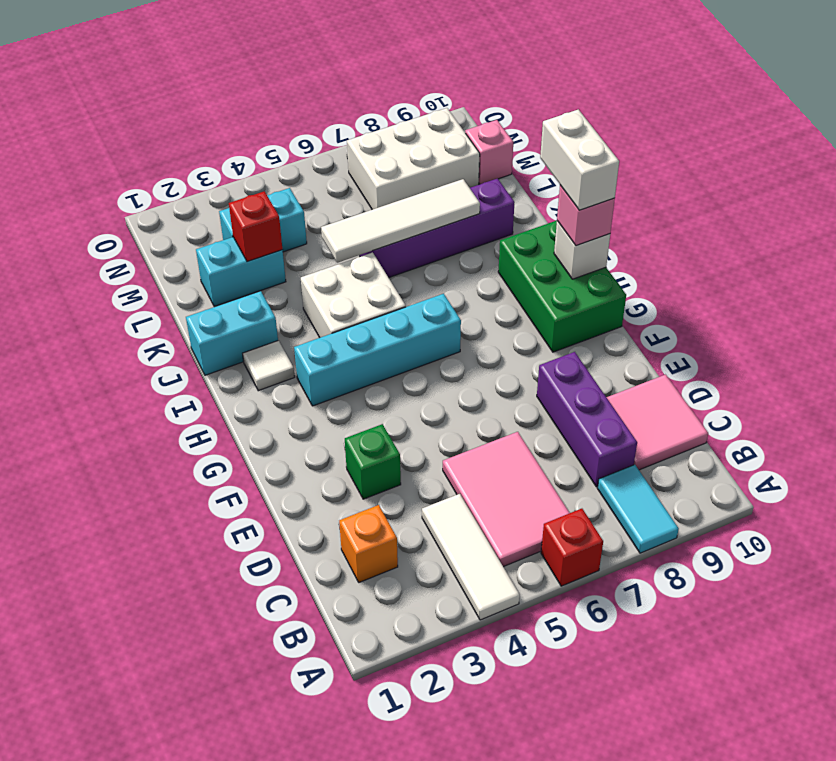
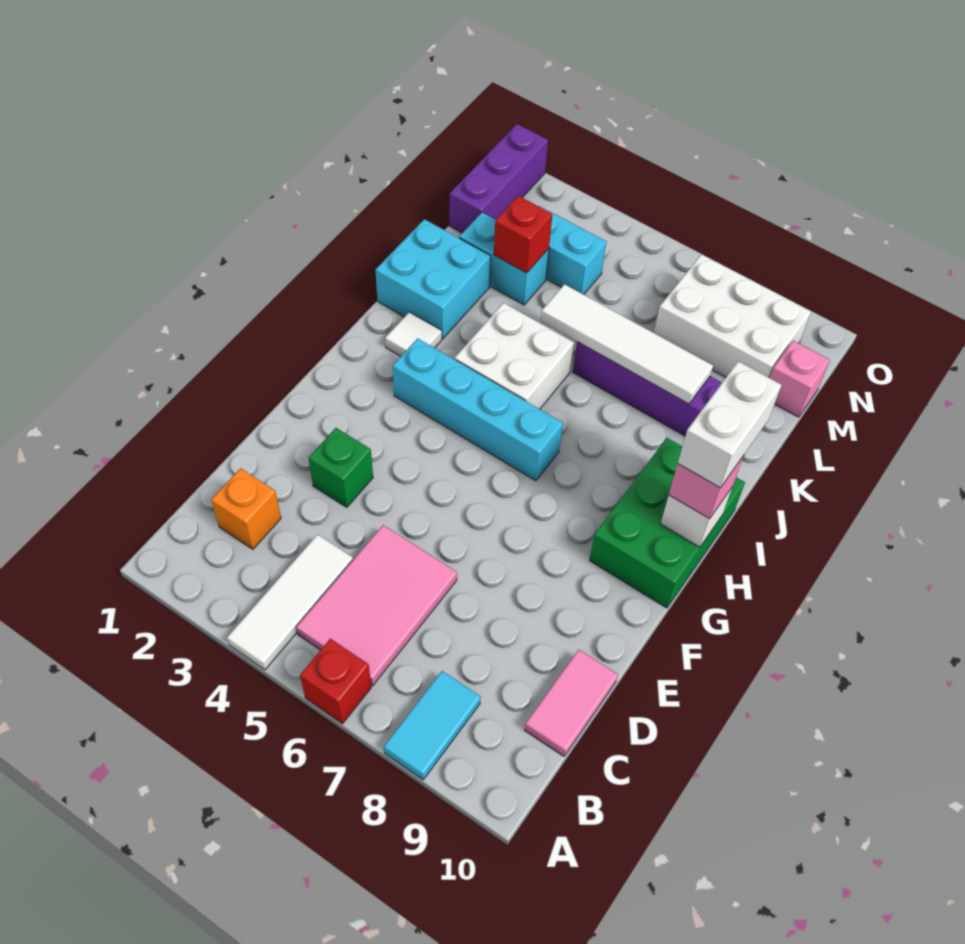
purple brick C8:E8 level 1 -> purple brick M1:O1 level 1
pink tile C9:D10 level 1 -> pink tile C10:D10 level 1
cyan brick J1:J2 level 1 -> cyan brick J1:K2 level 1

